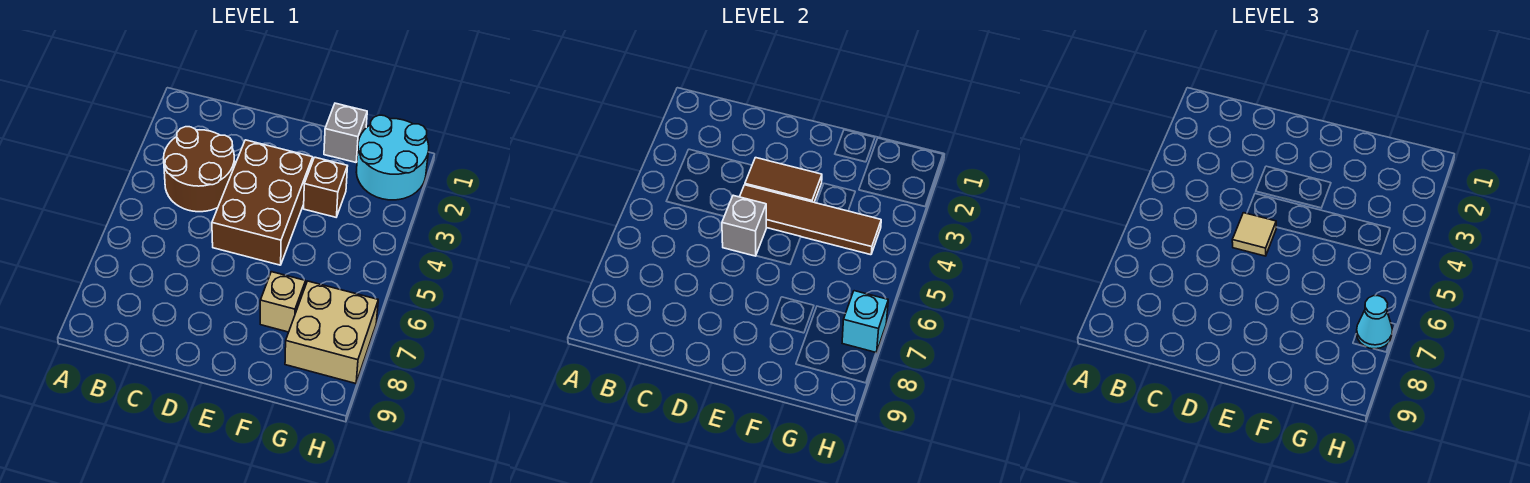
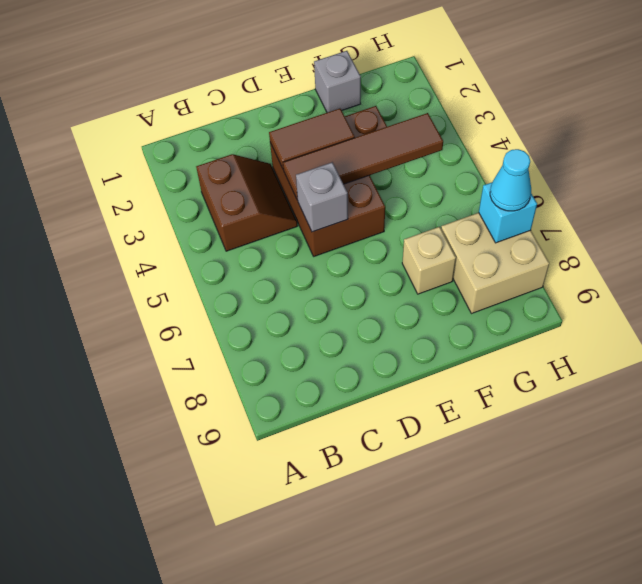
brown round brick B3:C4 level 1 -> brown slope B3:C4 level 1 top B
tan tile D5 level 3 -> none
cyan round brick G1:H2 level 1 -> none

